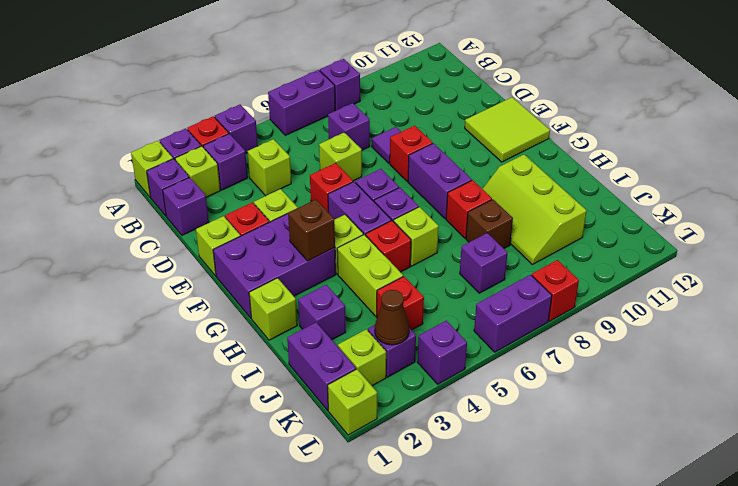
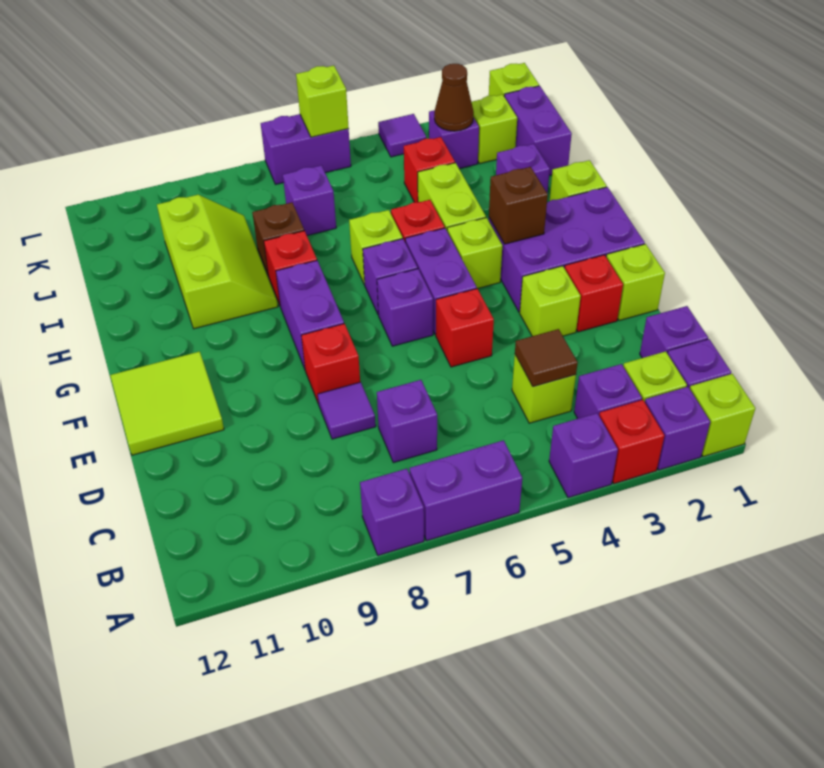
none -> brown tile C4 level 2
lime brick D6 level 1 -> lime brick L6 level 2
purple brick L4 level 1 -> purple tile L4 level 1
red brick L8 level 1 -> none

